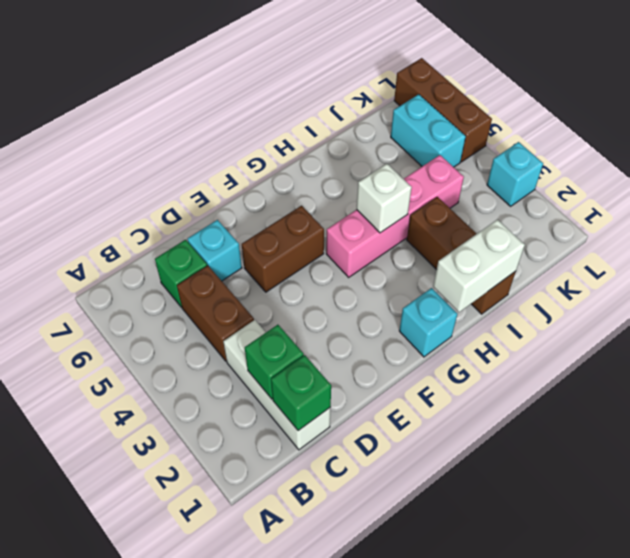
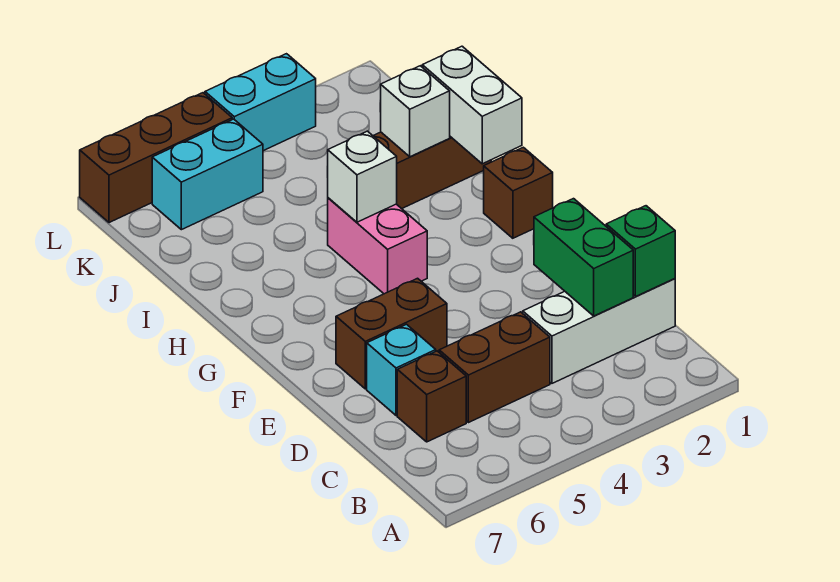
green brick C2 level 2 -> green brick C2:D2 level 2
green brick C6 level 1 -> brown brick C6 level 1
brown brick E5:F5 level 1 -> brown brick E5:E6 level 1
cyan brick G1 level 1 -> brown brick G1 level 1
pink brick G4:J4 level 1 -> pink brick G4:H4 level 1
none -> white brick I2 level 2
cyan brick L3 level 1 -> cyan brick L3:L4 level 1

